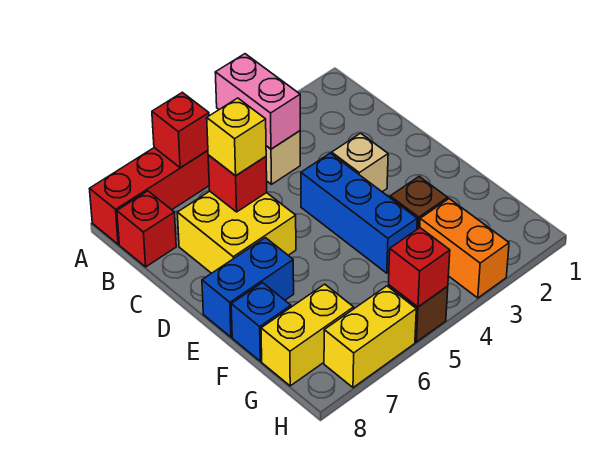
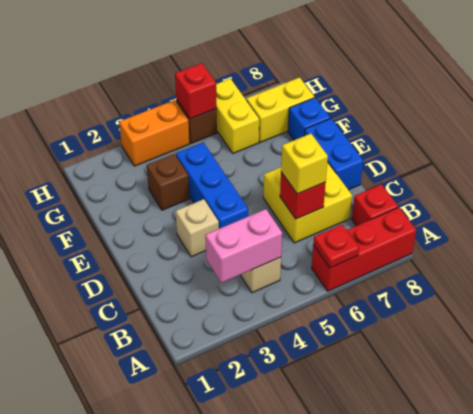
pink brick A4:B4 level 2 -> pink brick B3:B4 level 2
red brick A6 level 2 -> red plate A6 level 2
blue brick E7:E8 level 1 -> blue brick D8:E8 level 1
orange brick G3:H3 level 1 -> orange brick H3:H4 level 1
yellow brick H6:H7 level 1 -> yellow brick G6:H6 level 1

